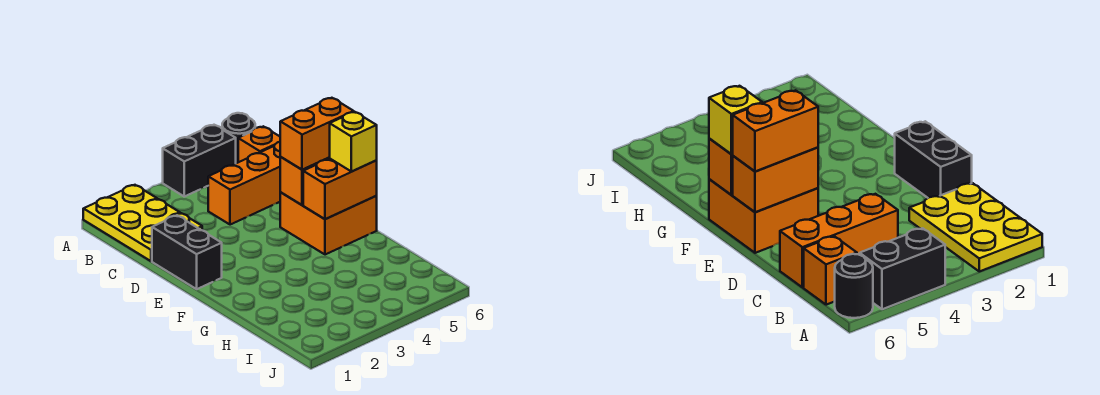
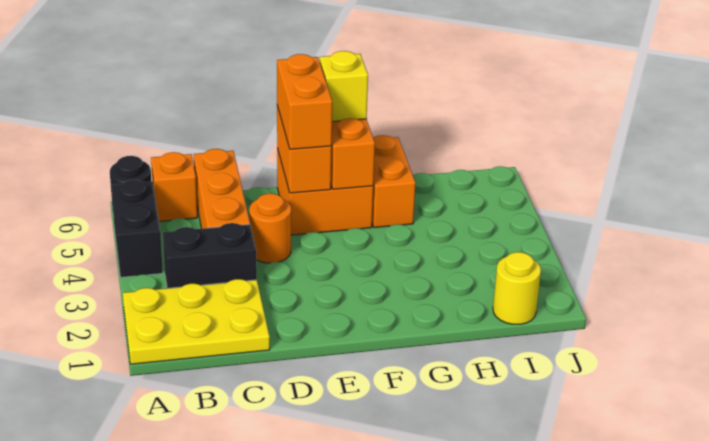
black brick D1:E1 level 1 -> black brick B3:C3 level 1
none -> orange round brick D4 level 1
none -> orange brick G5:G6 level 1
none -> yellow round brick I1 level 1

